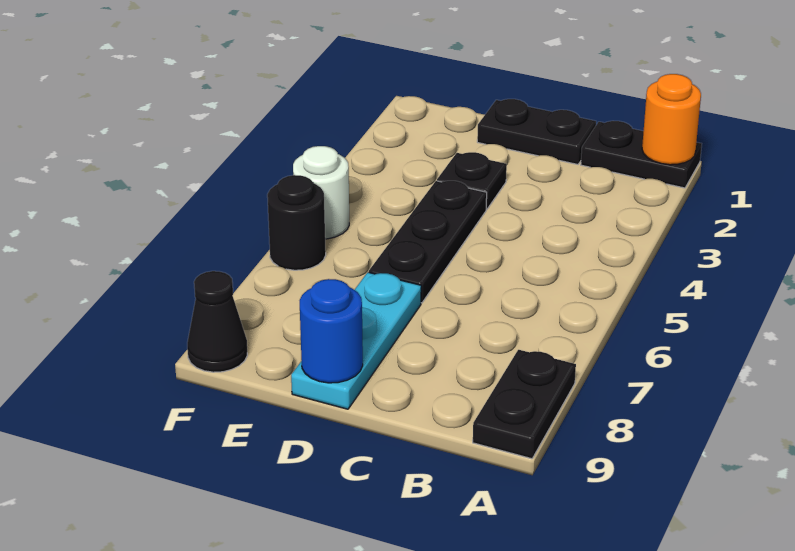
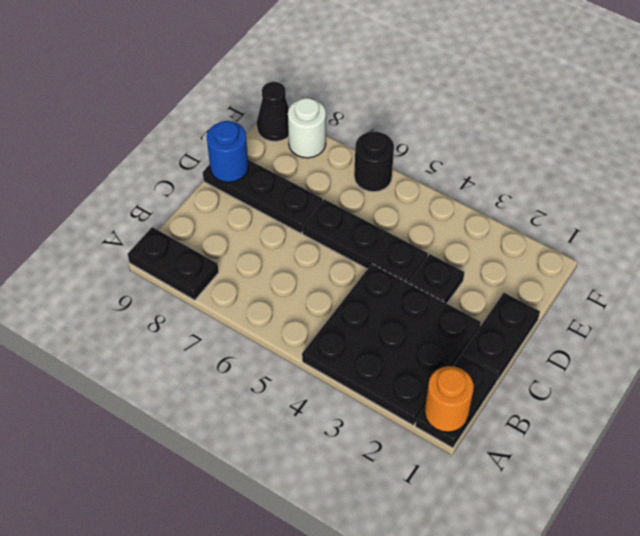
none -> black plate A2:C4 level 1
cyan plate D7:D9 level 1 -> black plate D7:D9 level 1
white round brick F5 level 1 -> white round brick F8 level 1

